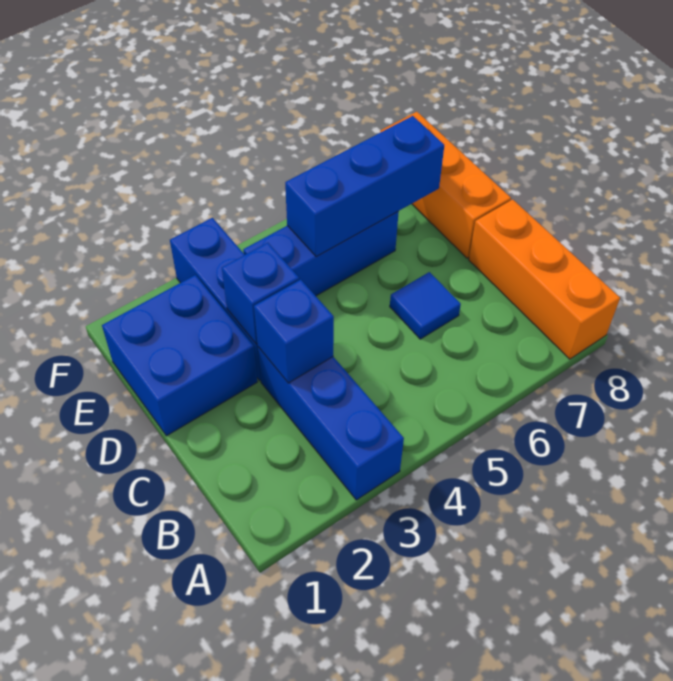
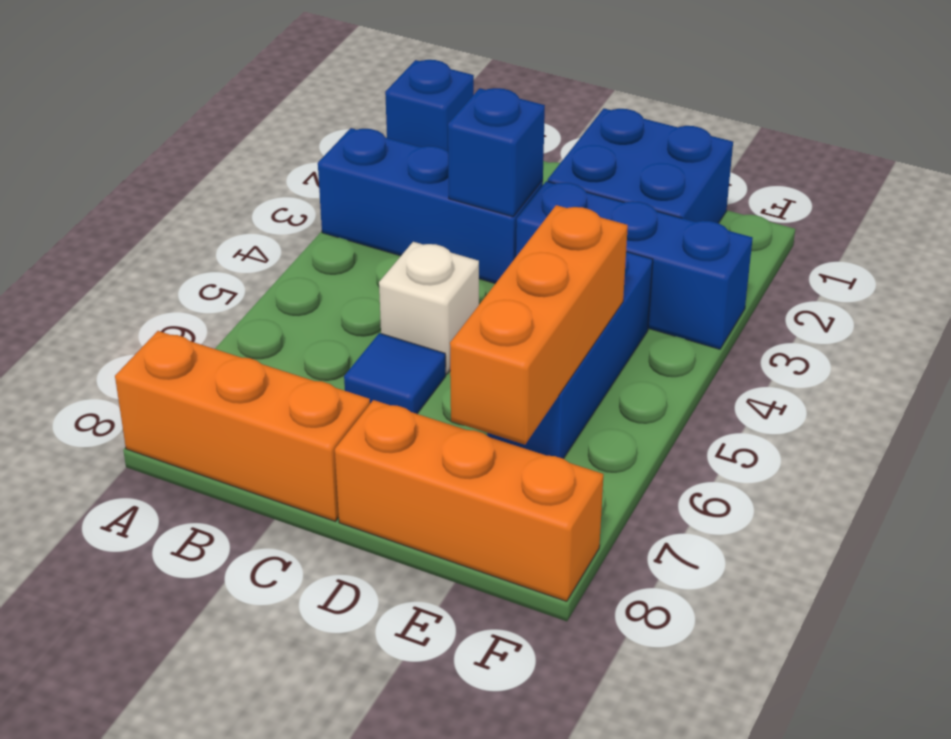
none -> white brick C5 level 1
blue brick D3 level 2 -> blue brick A1 level 1
blue brick E5:E7 level 2 -> orange brick E5:E7 level 2

